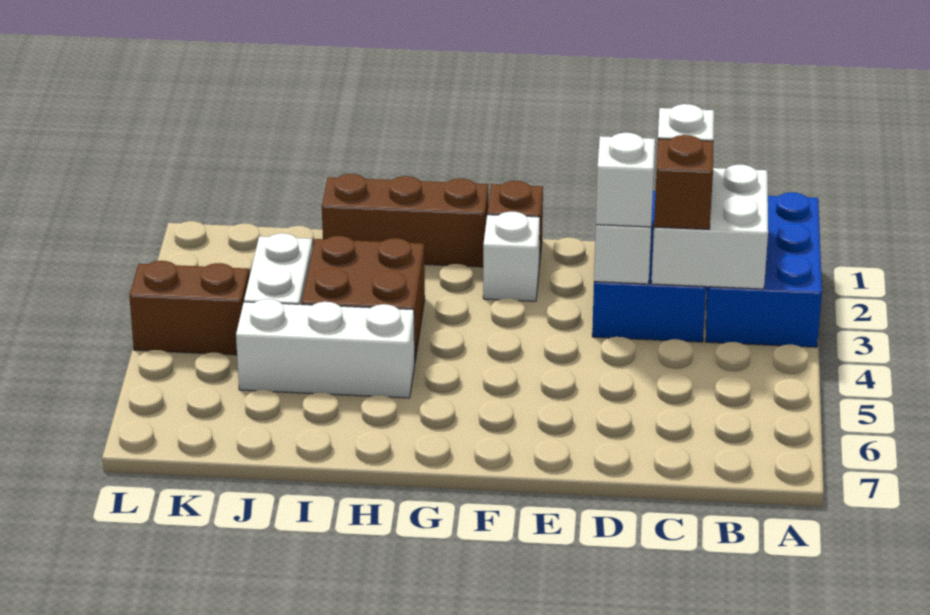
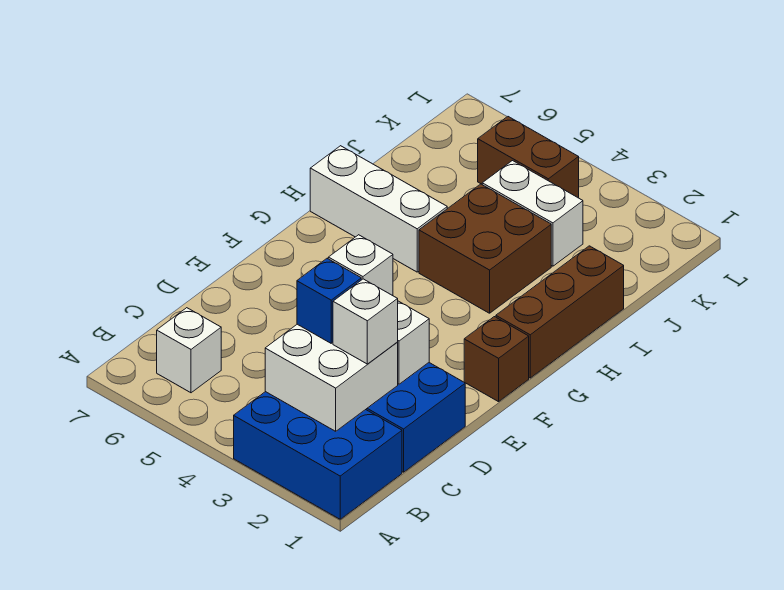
brown brick C3 level 3 -> blue brick C3 level 3
white brick F2 level 1 -> white brick B6 level 1
white brick H5:J5 level 1 -> white brick H5:H7 level 1
brown brick K4:L4 level 1 -> brown brick K4:K5 level 1

